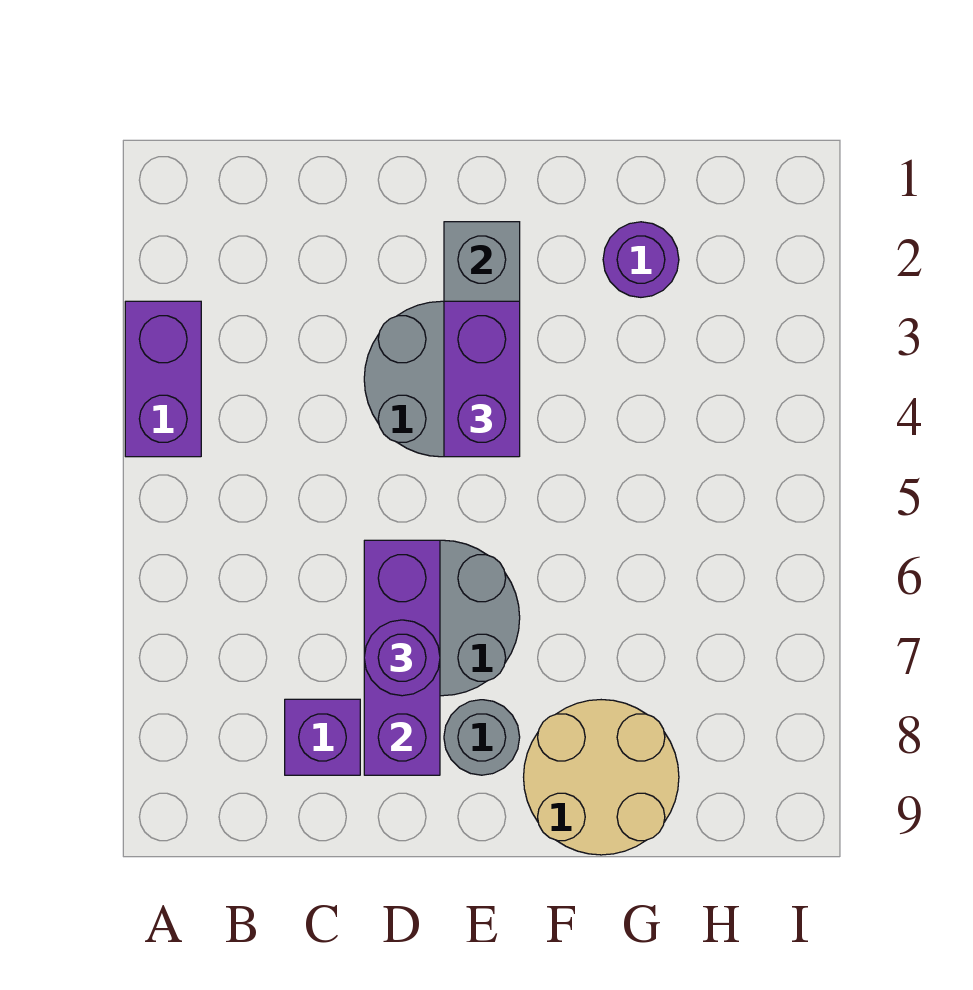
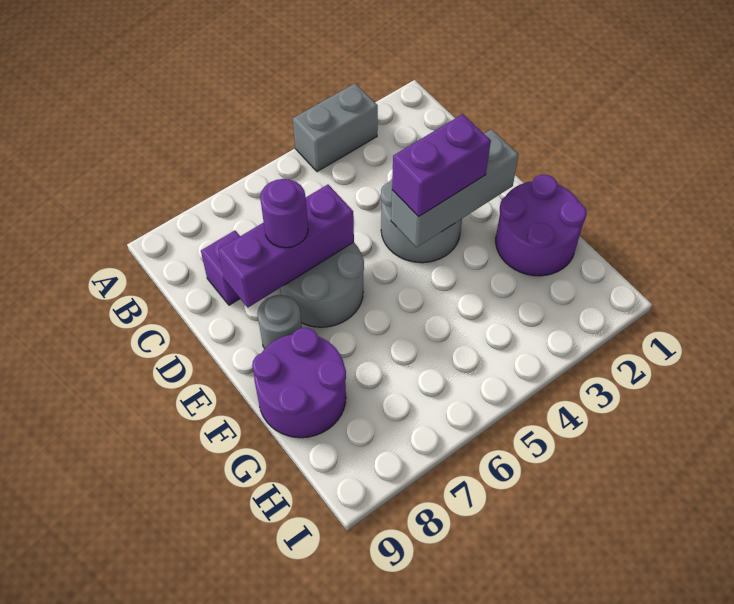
purple brick A3:A4 level 1 -> grey brick A3:A4 level 1
tan round brick F8:G9 level 1 -> purple round brick F8:G9 level 1
purple round brick G2 level 1 -> purple round brick F1:G2 level 1

